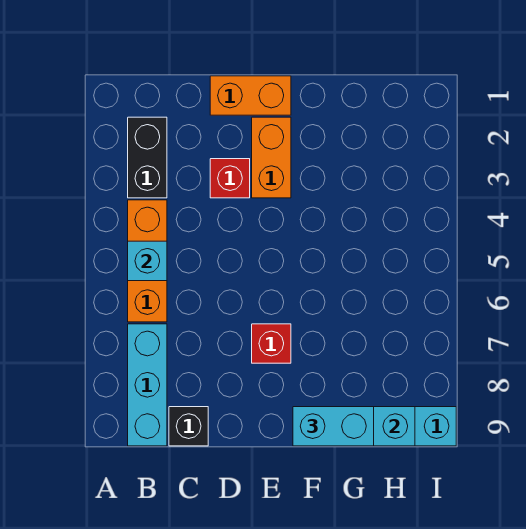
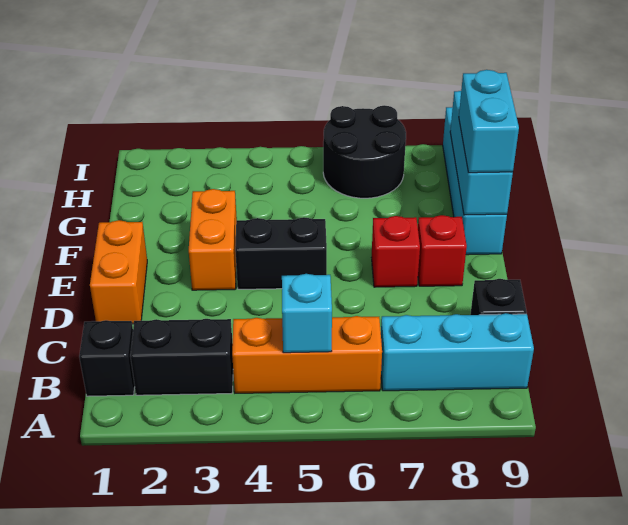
none -> black brick B1 level 1
red brick D3 level 1 -> red brick E8 level 1
orange brick E2:E3 level 1 -> orange brick E3:F3 level 1
none -> black brick E4:E5 level 1
none -> black round brick H6:I7 level 1

